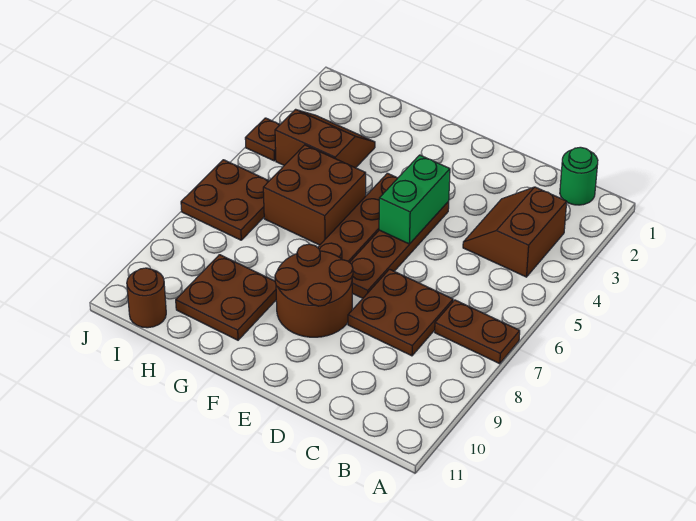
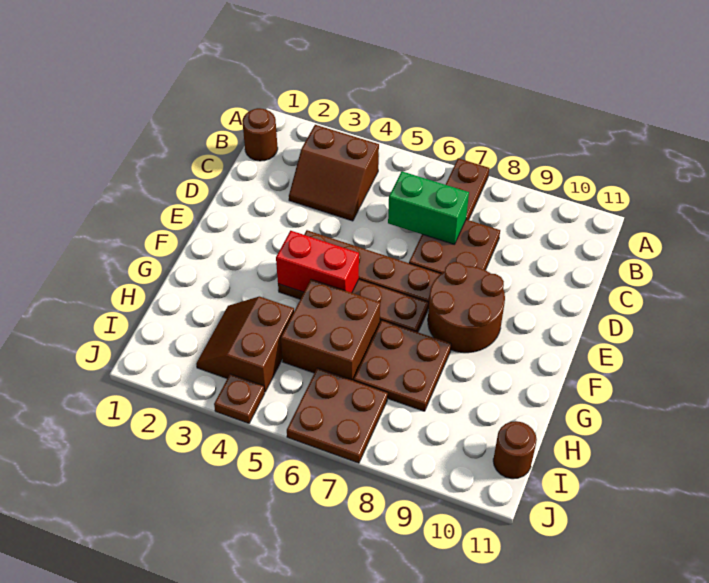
green round brick B1 level 1 -> brown round brick B1 level 1
green brick E4:E5 level 2 -> green brick C6:C7 level 2
none -> red brick F4:F5 level 2
brown plate G9:H10 level 1 -> brown plate G7:H8 level 1

